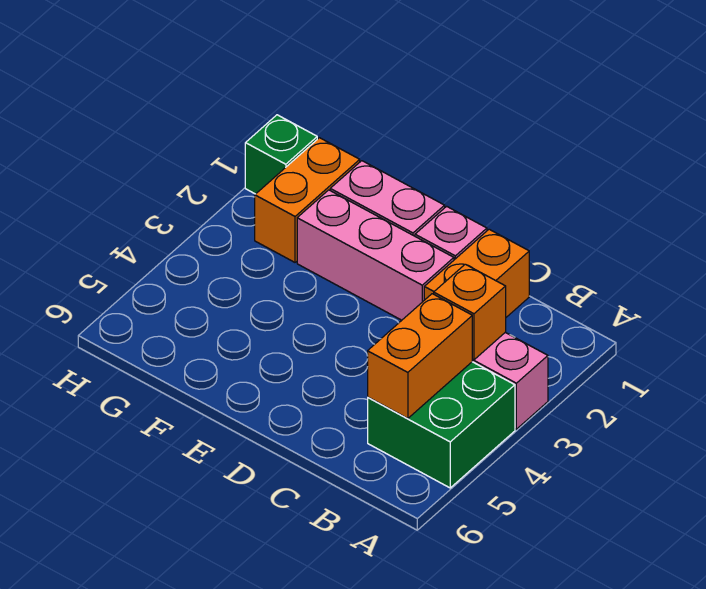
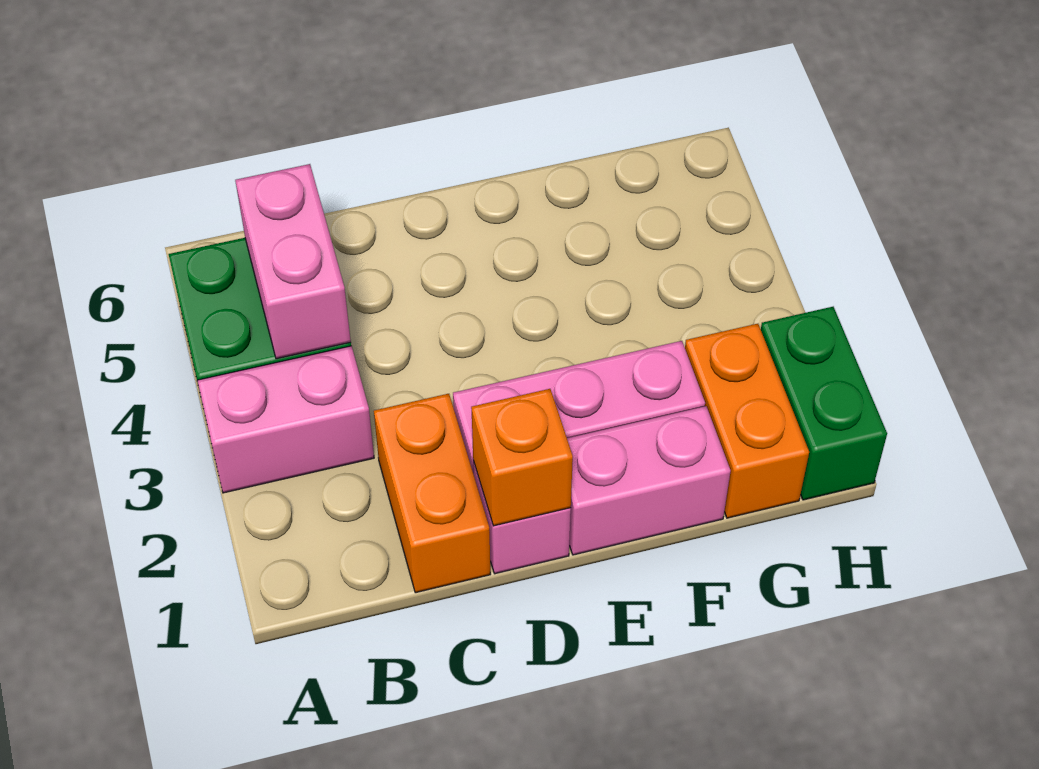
orange brick B3 level 2 -> orange brick D1 level 2
orange brick B4:B5 level 2 -> pink brick B4:B5 level 2
green brick H1 level 1 -> green brick H1:H2 level 1

